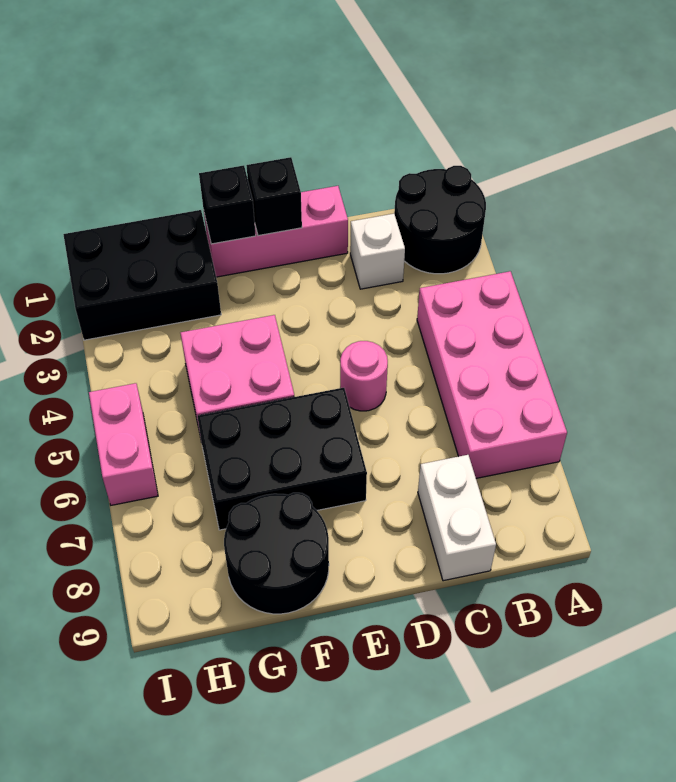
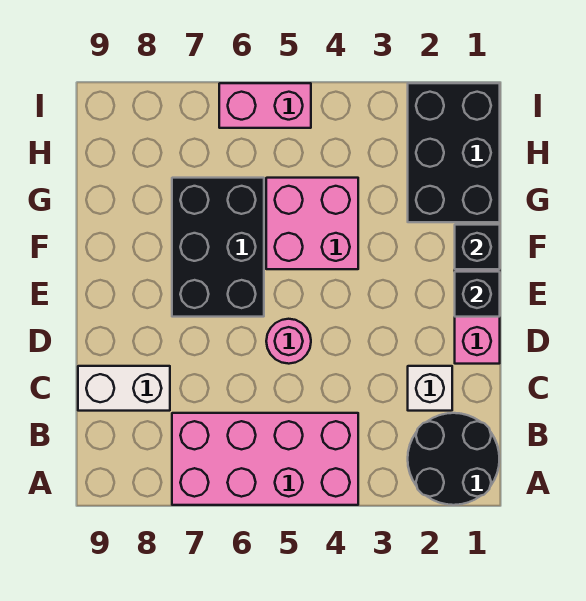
black round brick F8:G9 level 1 -> none

